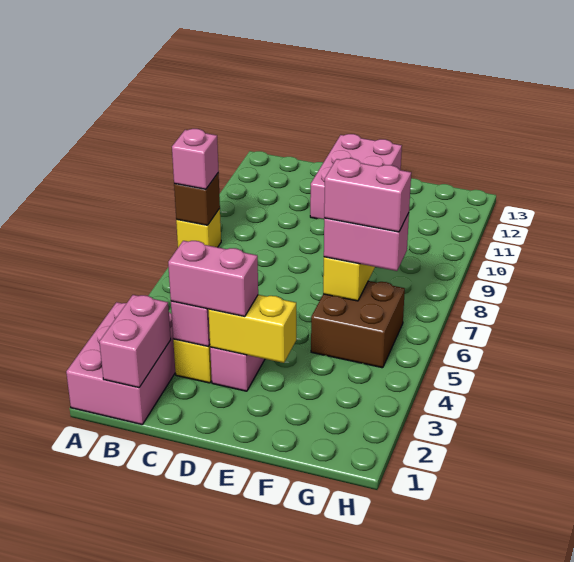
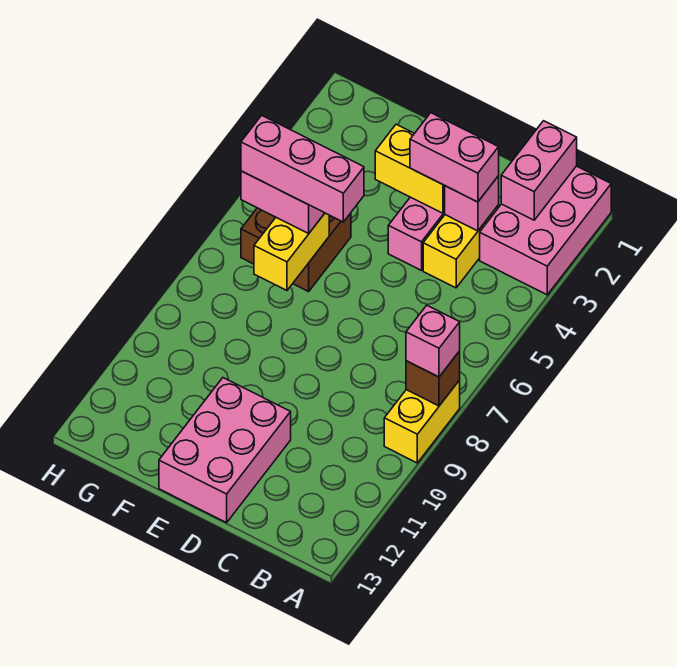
yellow brick A8 level 1 -> yellow brick A8:A9 level 1
pink brick F6:G6 level 4 -> pink brick E6:G6 level 4

